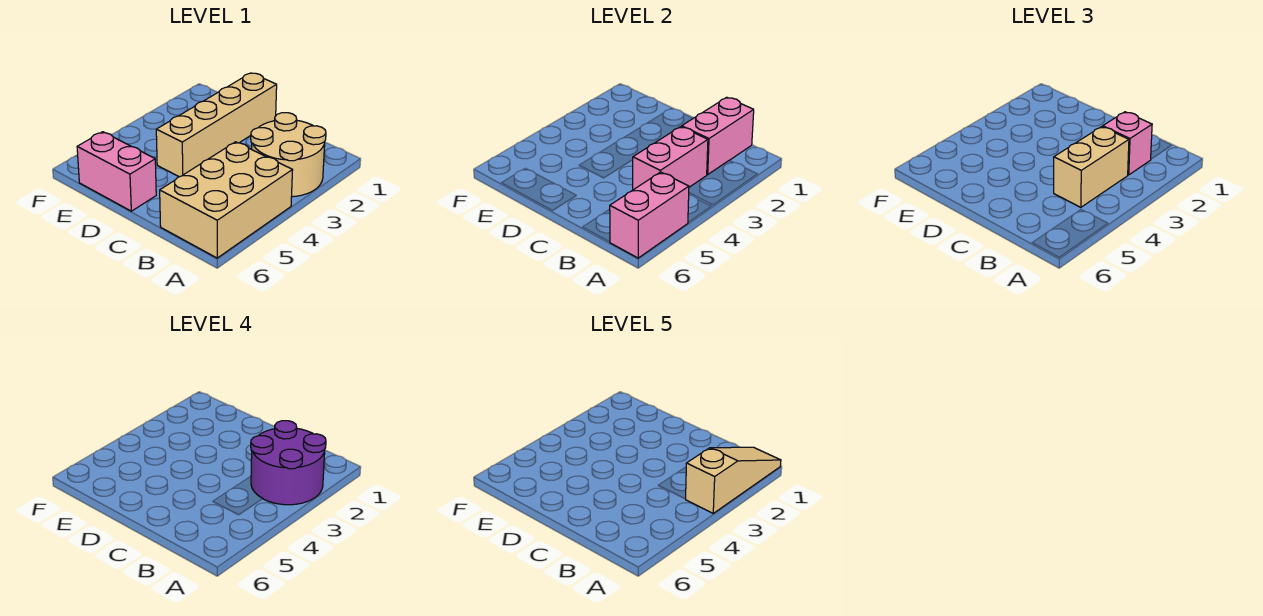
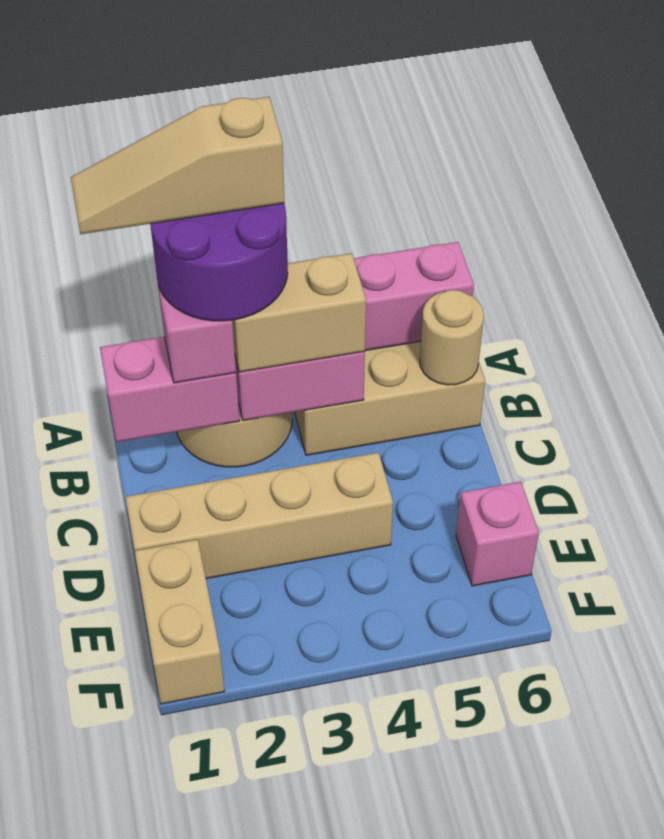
none -> tan round brick B6 level 2
pink brick D6:E6 level 1 -> pink brick E6 level 1
none -> tan brick E1:F1 level 1

